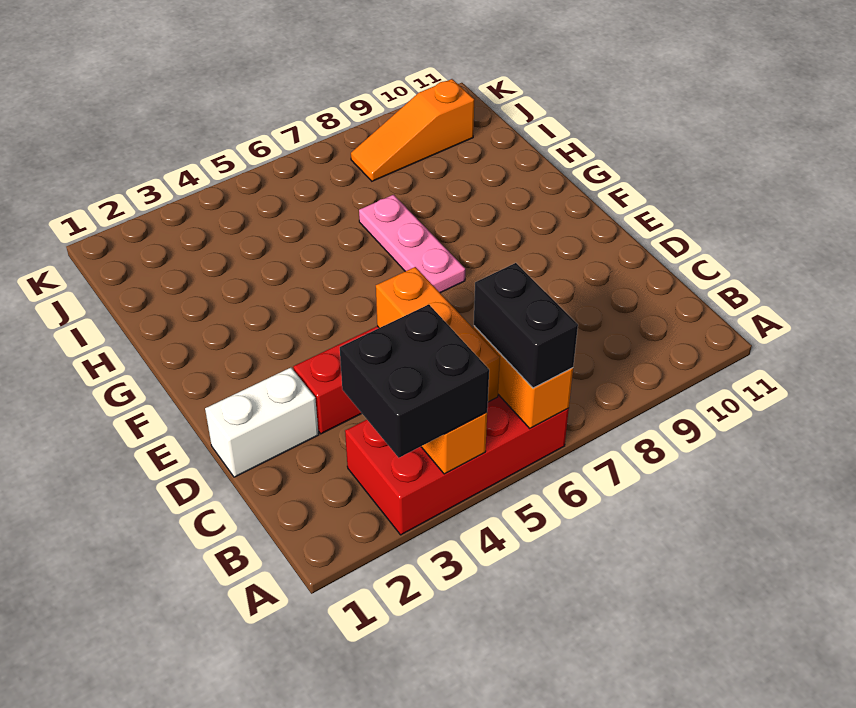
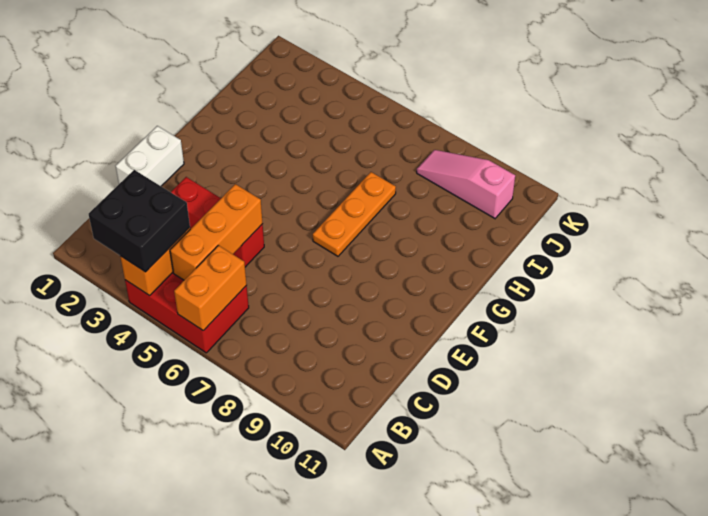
red brick A3:B6 level 1 -> red brick A4:B6 level 1
black brick A6:B6 level 3 -> none
white brick D1:D2 level 1 -> white brick D1:E1 level 1
pink plate F7:H7 level 1 -> orange plate F7:H7 level 1
orange slope J8:J10 level 1 top 10 -> pink slope J8:J10 level 1 top 10

